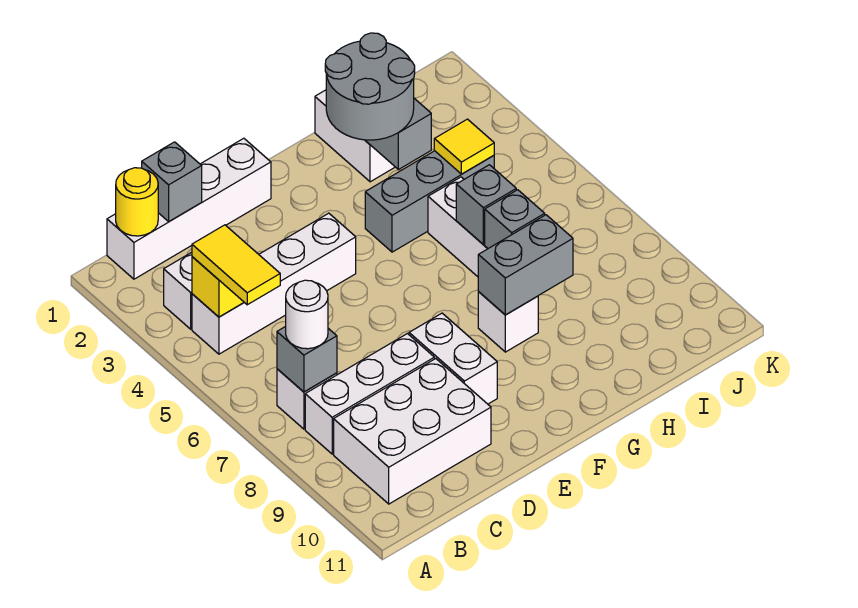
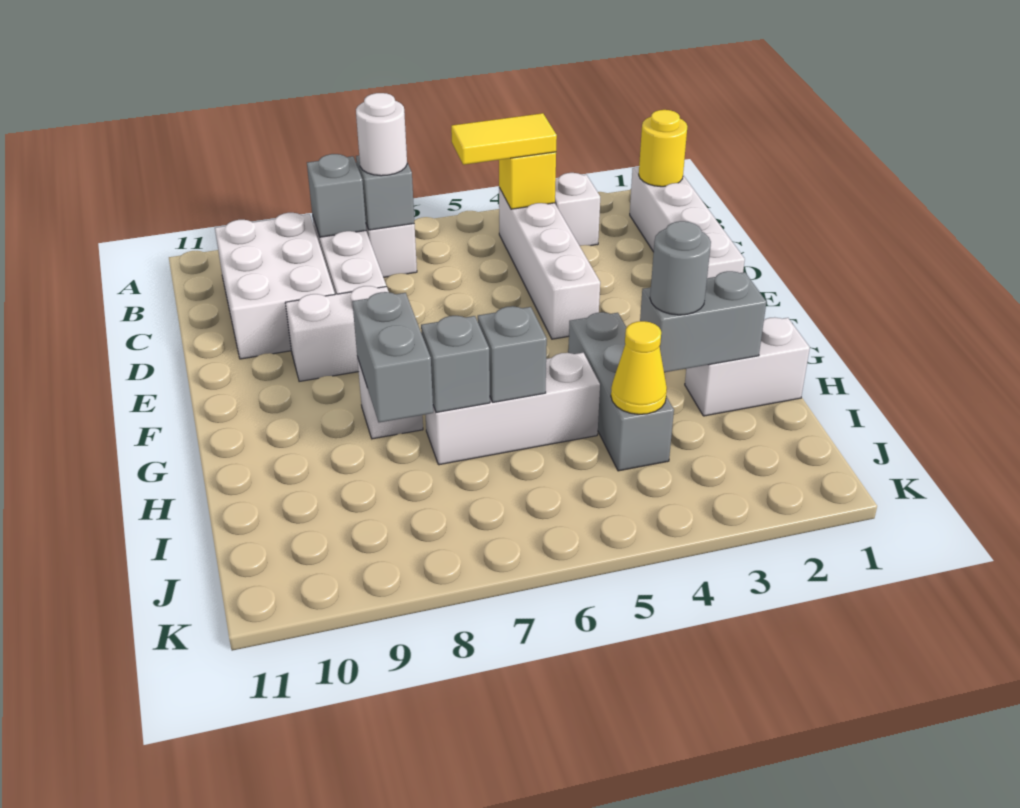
grey brick C1 level 2 -> grey brick B8 level 2
grey round brick G2:H3 level 3 -> grey round brick H3 level 3
yellow tile I4 level 2 -> yellow cone I4 level 2

